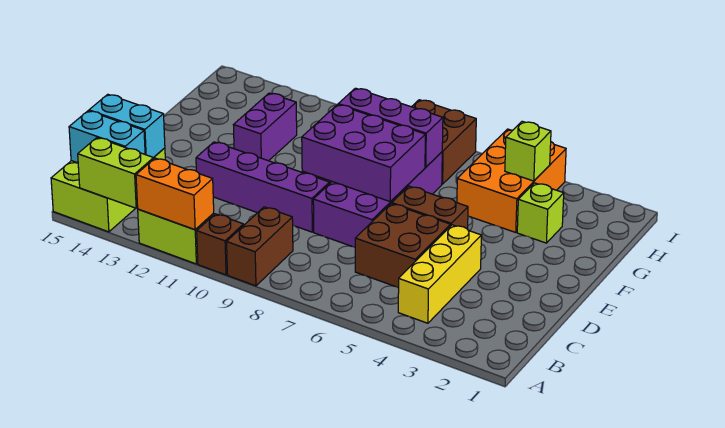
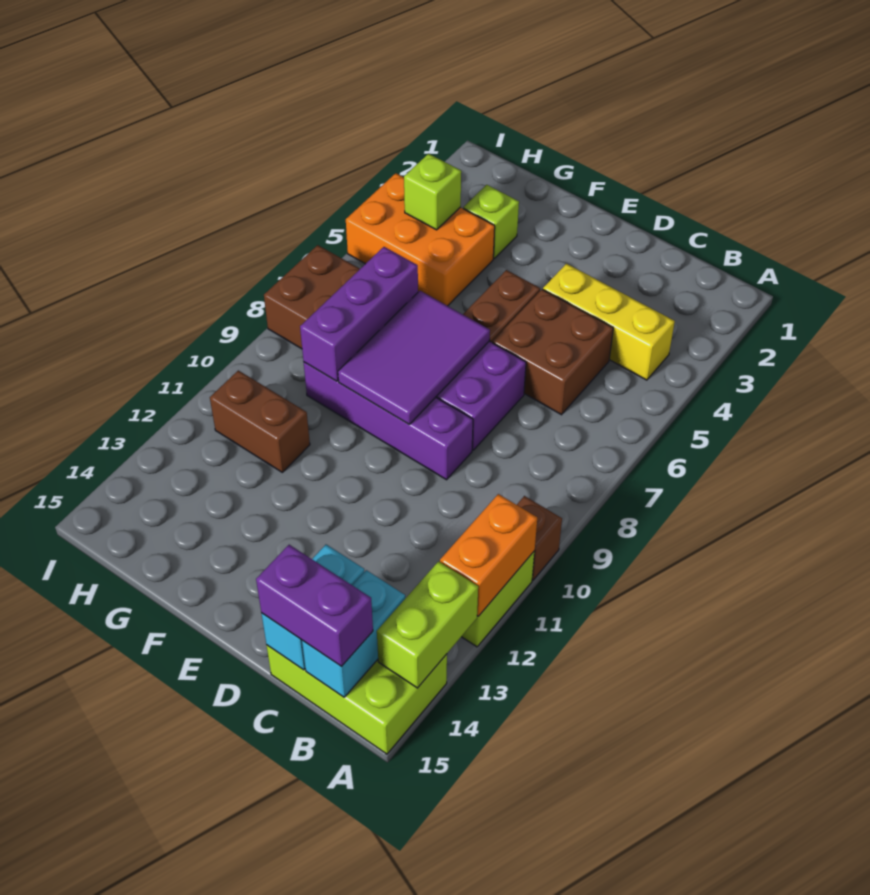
brown brick A9:B9 level 1 -> brown brick G11:H11 level 1
purple brick D9:D12 level 1 -> purple brick D9:G9 level 1
purple brick E7:F9 level 2 -> purple tile E7:F9 level 2
purple brick F12:G12 level 1 -> purple brick B15:C15 level 3

